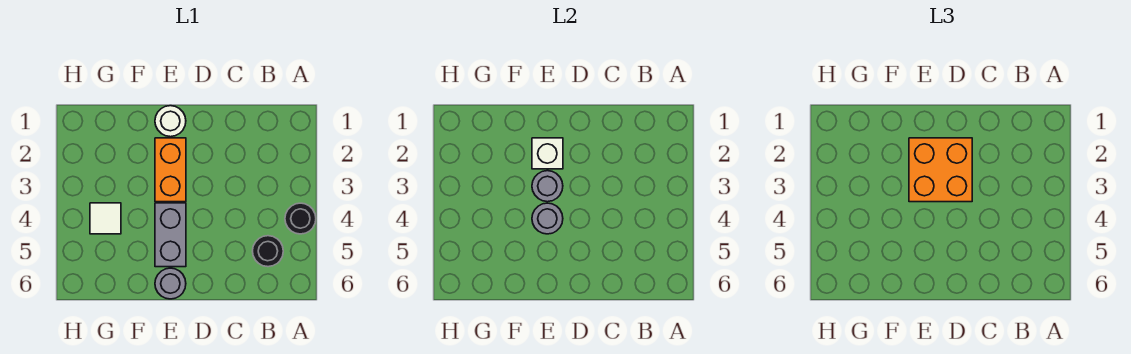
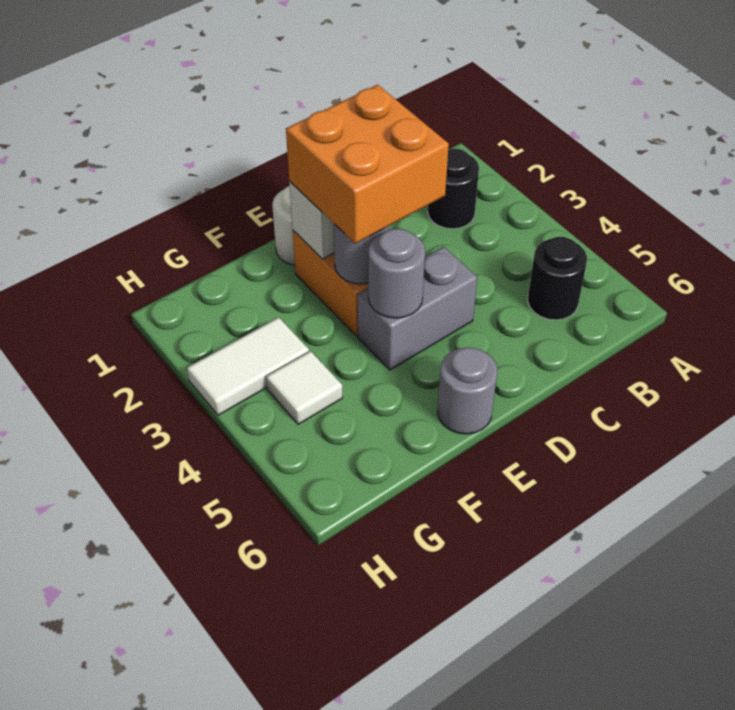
black round brick A4 level 1 -> black round brick B2 level 1
grey brick E4:E5 level 1 -> grey brick D4:E4 level 1
none -> white tile G3:H3 level 1

